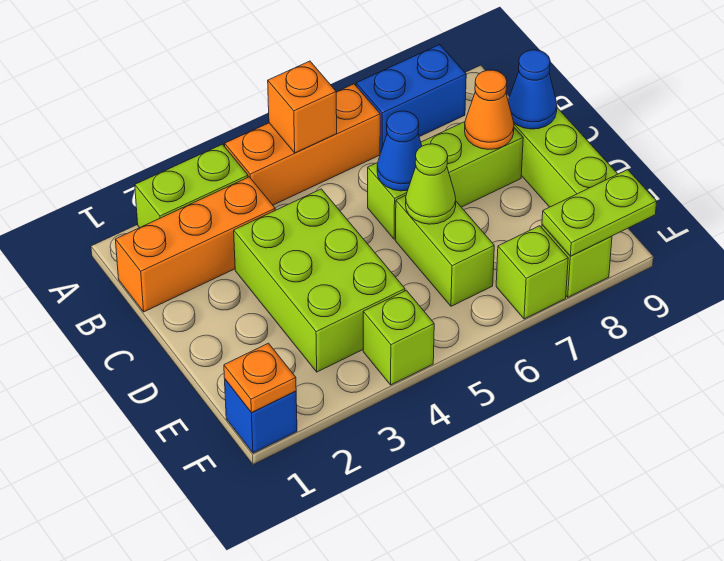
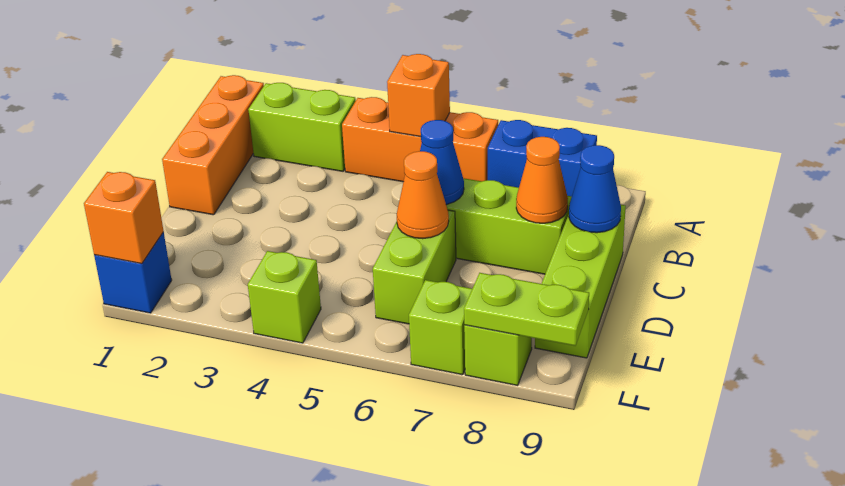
orange brick B1:B3 level 1 -> orange brick A1:C1 level 1
lime brick C3:E4 level 1 -> none
lime cone D6 level 2 -> orange cone D6 level 2
orange plate F1 level 2 -> orange brick F1 level 2

